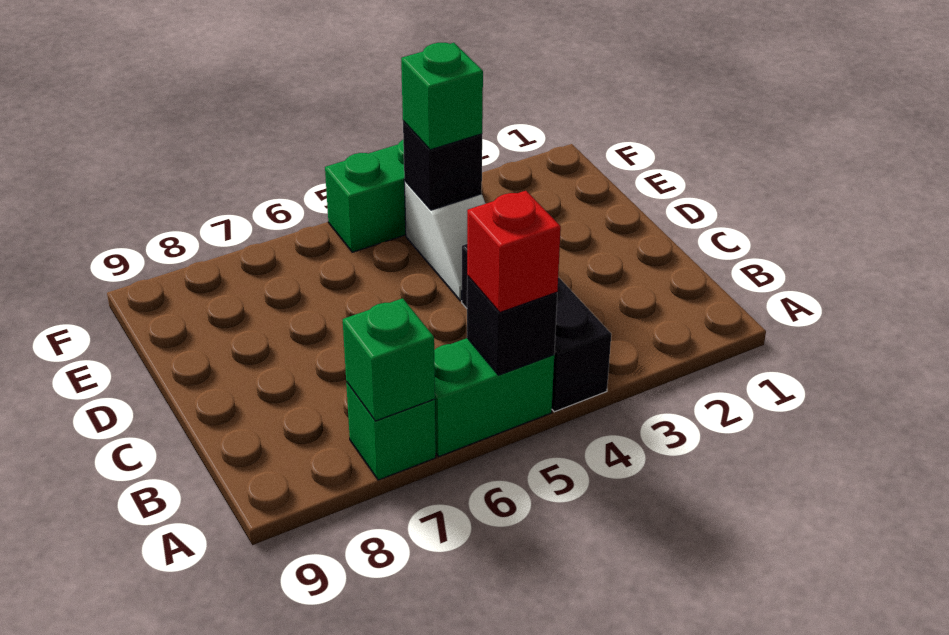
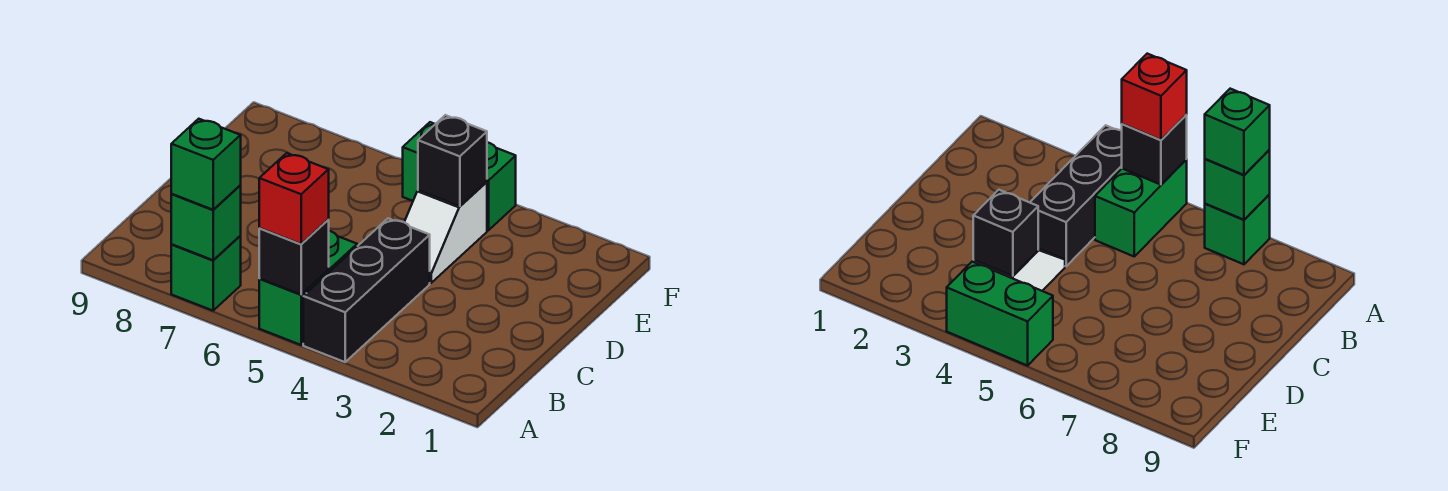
green brick A5:A6 level 1 -> green brick A5:B5 level 1
green brick E4 level 3 -> green brick A7 level 3

